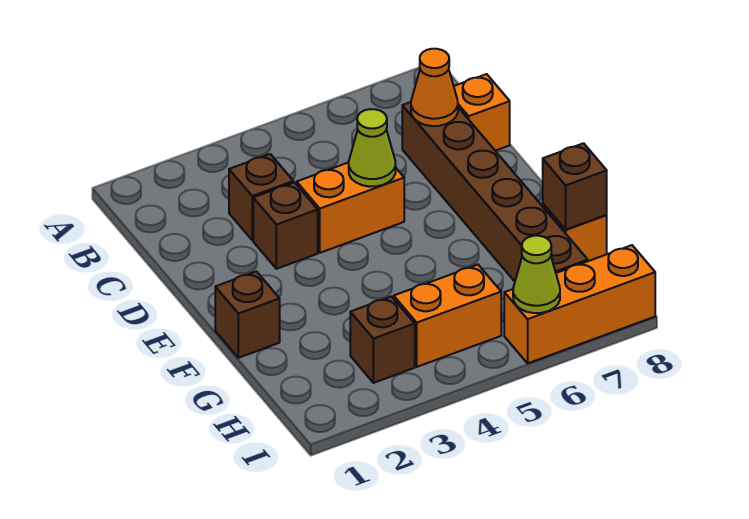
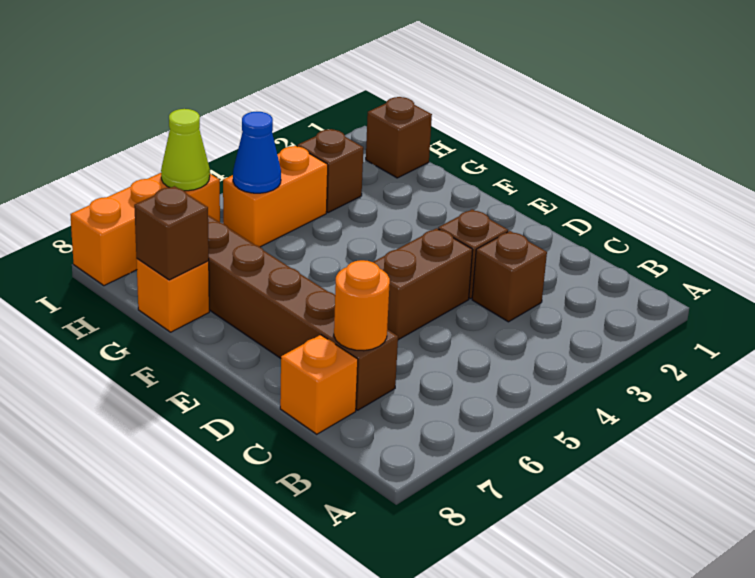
orange cone C7 level 2 -> orange round brick C7 level 2
orange brick D4:D5 level 1 -> brown brick D4:D5 level 1
lime cone D5 level 2 -> none
brown brick F1 level 1 -> brown brick H1 level 1
none -> blue cone H5 level 2

